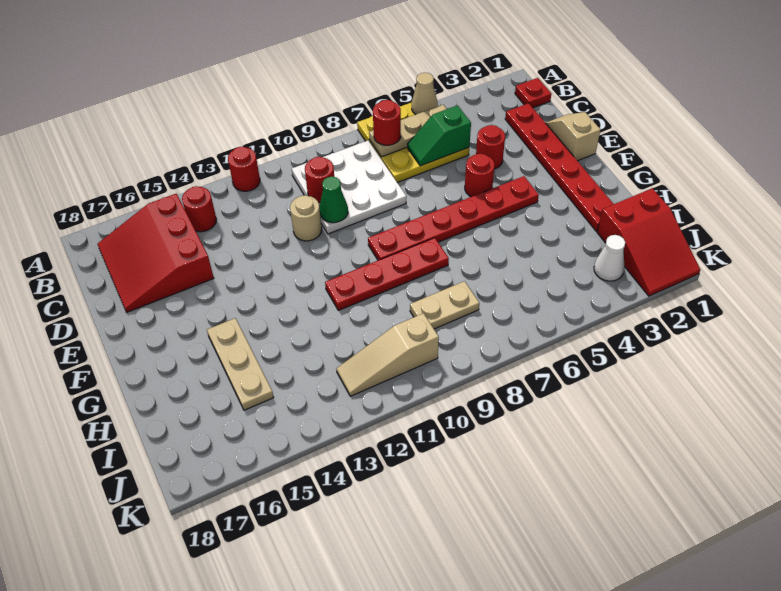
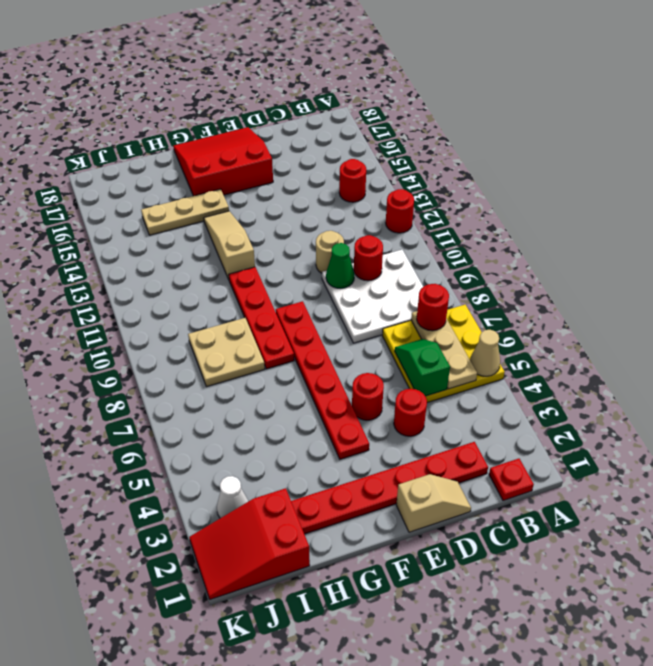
red slope B15:D17 level 1 top 15 -> red slope E16:G18 level 1 top 16
tan plate I8:I9 level 1 -> tan plate H8:I9 level 1
tan slope J10:J12 level 1 top 10 -> tan slope G12:G14 level 1 top 12

